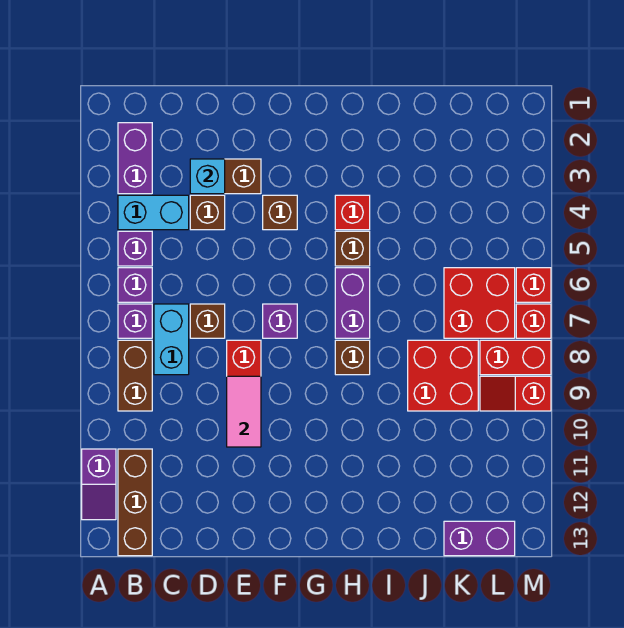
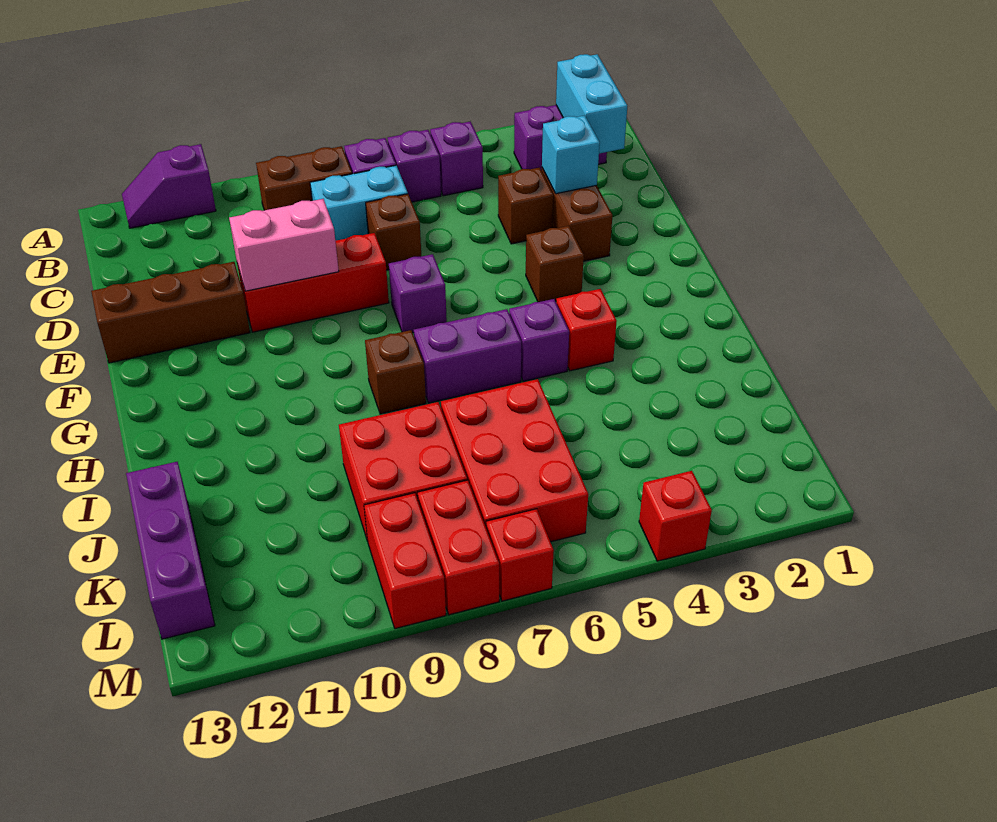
cyan brick B4:C4 level 1 -> cyan brick B2:C2 level 2
brown brick B11:B13 level 1 -> brown brick E11:E13 level 1
pink tile E9:E10 level 2 -> pink brick E9:E10 level 2
brown brick H5 level 1 -> purple brick H5 level 1
red brick K6:L7 level 1 -> red brick J6:L7 level 1
purple brick K13:L13 level 1 -> purple brick J13:L13 level 1
red slope L9:M9 level 1 top M -> red brick L9:M9 level 1
red brick M6 level 1 -> red brick M4 level 1

